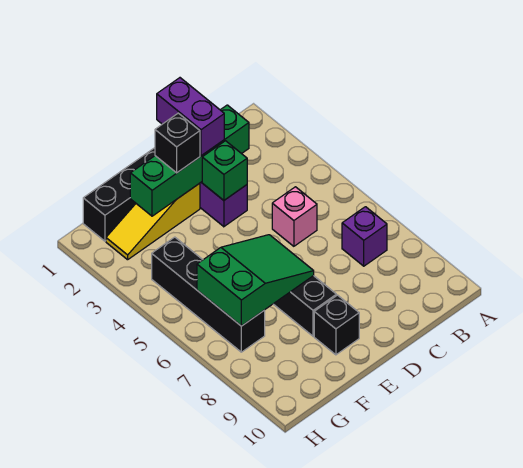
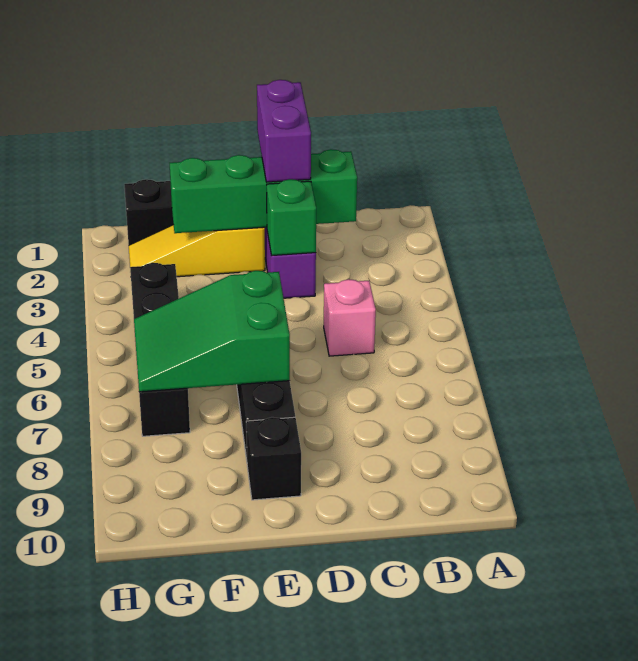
purple brick B7 level 1 -> none
black brick E2 level 3 -> none
green slope E6:G7 level 2 top G -> green slope E6:G7 level 2 top E

